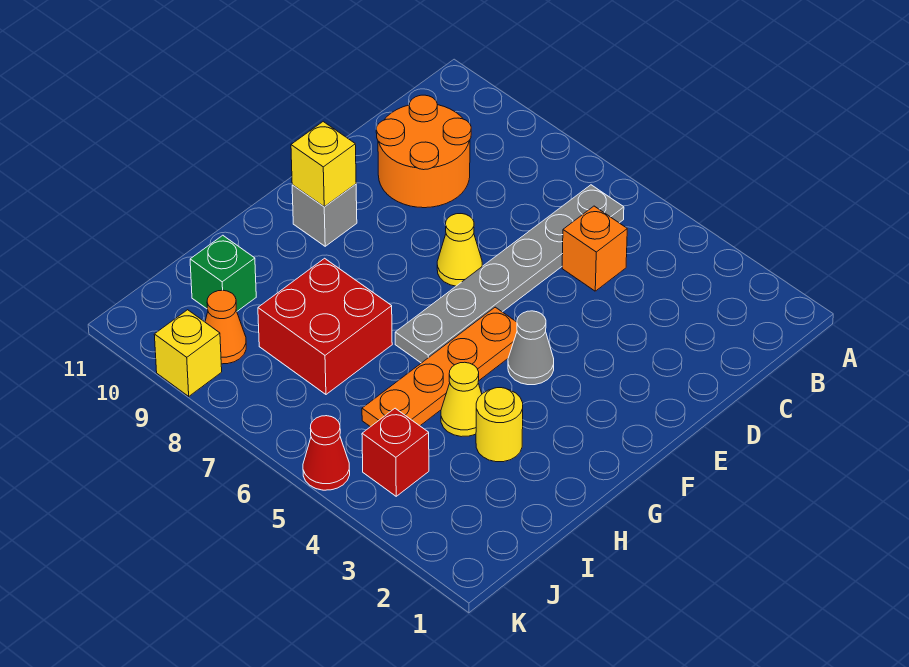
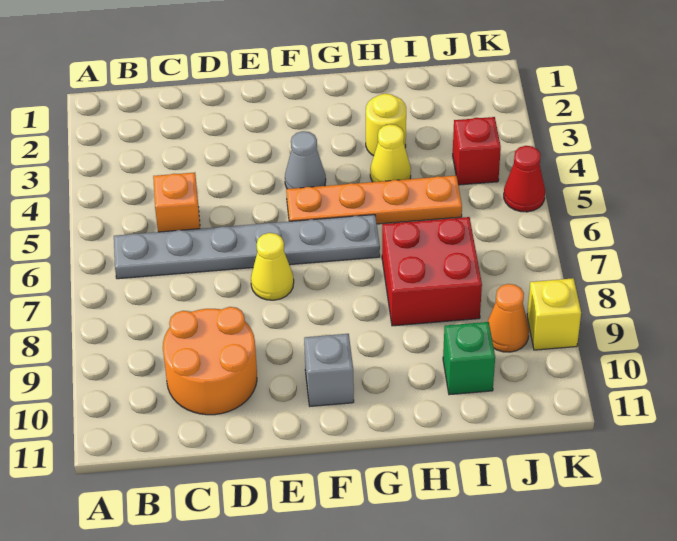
yellow brick F10 level 2 -> none

